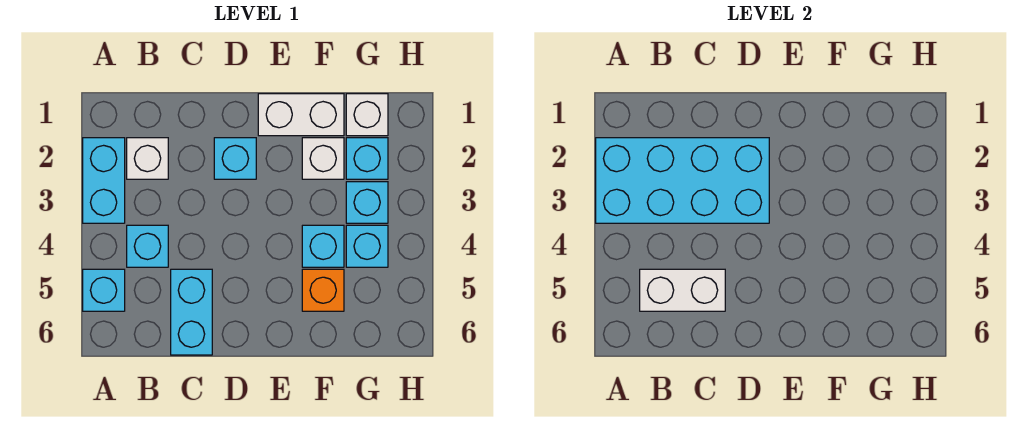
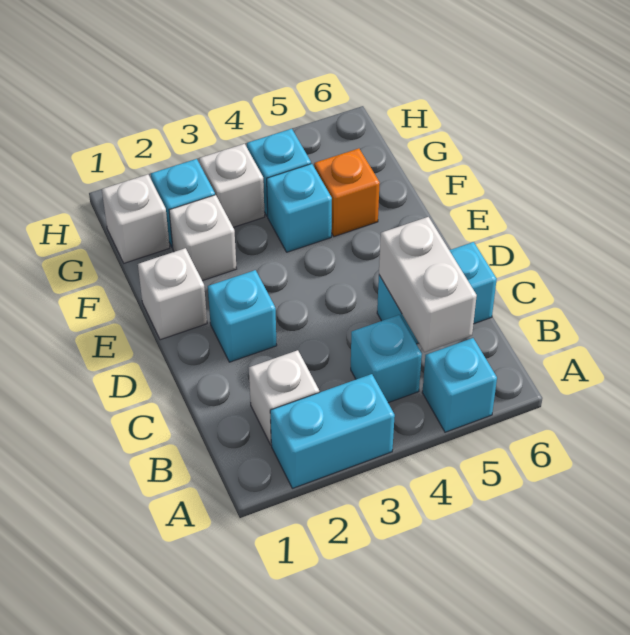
cyan brick A2:D3 level 2 -> none
white brick E1:F1 level 1 -> white brick E1 level 1
cyan brick G3 level 1 -> white brick G3 level 1

